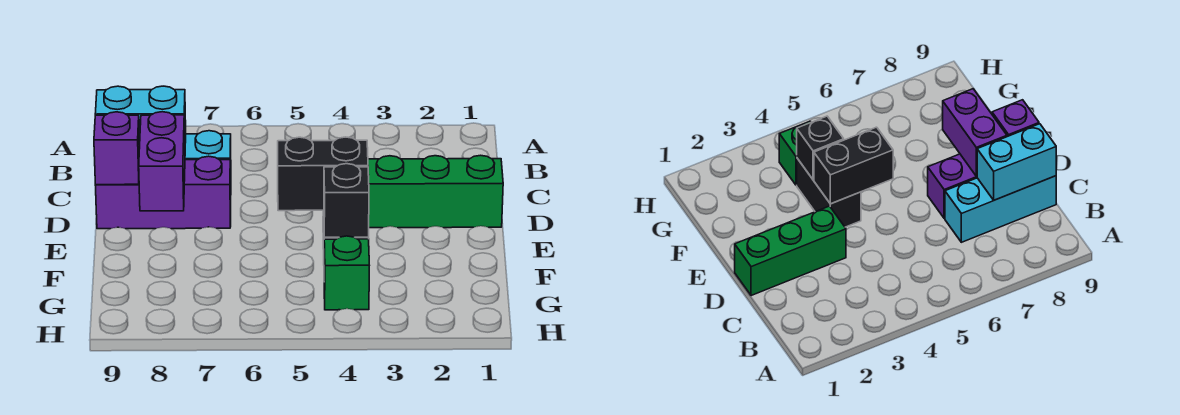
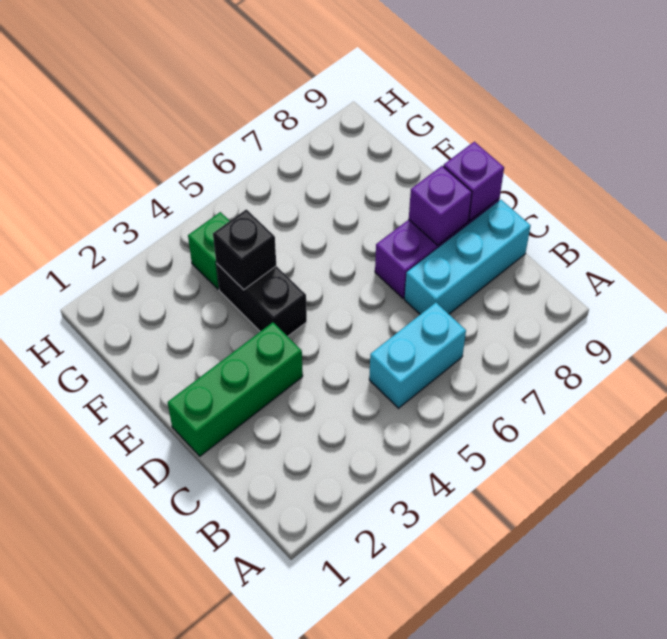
cyan brick C8:C9 level 2 -> cyan brick B5:B6 level 1
purple brick D8:E8 level 2 -> purple brick D8 level 2
black brick E4:E5 level 2 -> none

